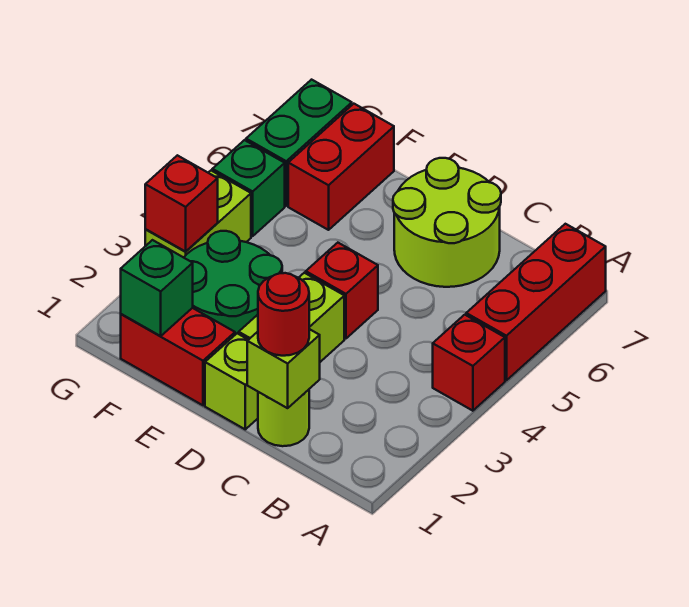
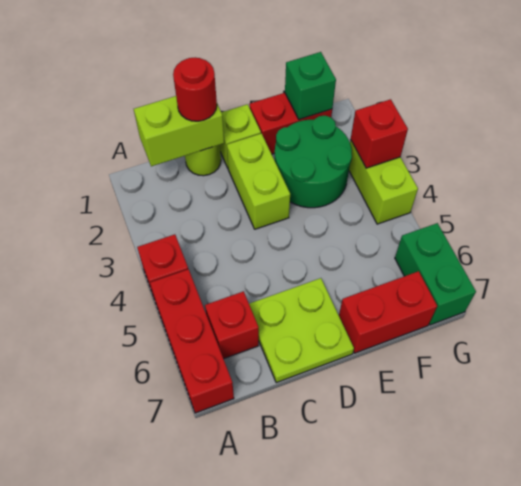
lime brick C1 level 2 -> lime brick B1:C1 level 2
lime round brick C6:D7 level 1 -> lime plate C6:D7 level 1
red brick D4 level 1 -> red brick B6 level 1
red brick F6:F7 level 1 -> red brick E7:F7 level 1
green brick G5 level 1 -> none

